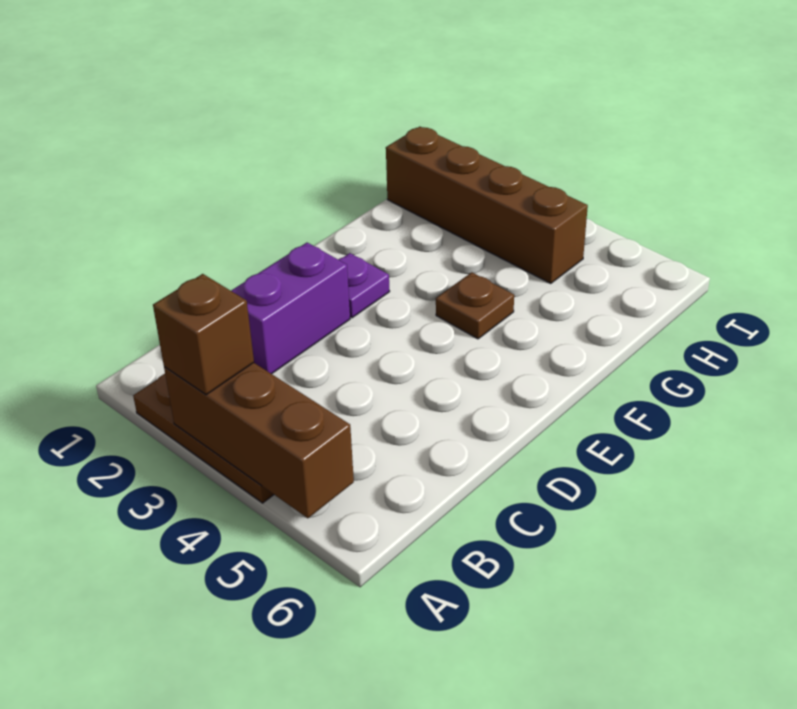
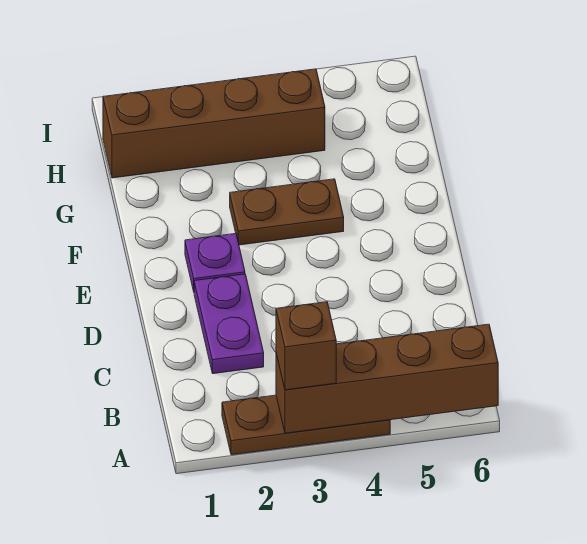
brown brick A3:A5 level 2 -> brown brick A3:A6 level 2
purple brick C2:D2 level 1 -> purple plate C2:D2 level 1
brown plate F4 level 1 -> brown plate F3:F4 level 1

